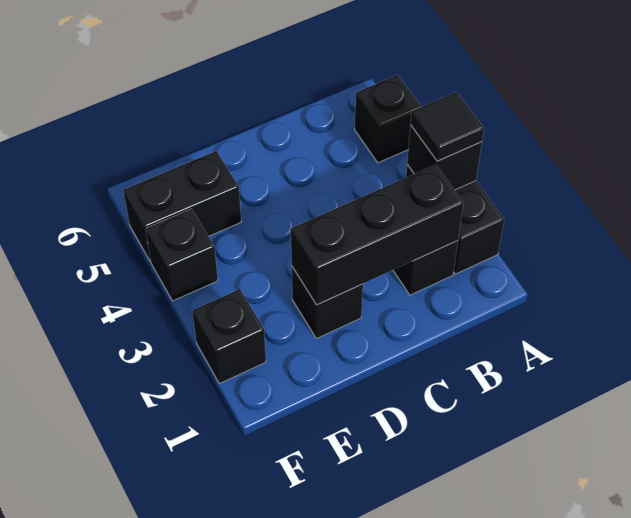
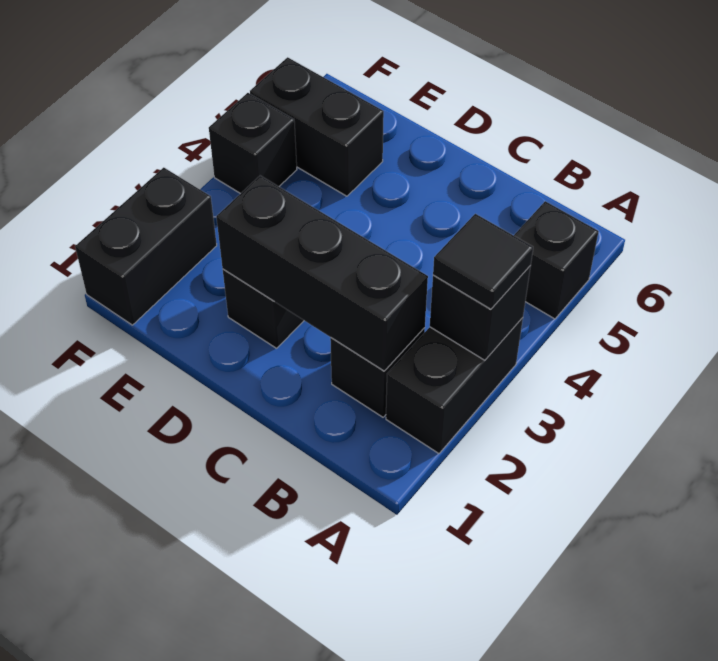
black brick F2 level 1 -> black brick F1:F2 level 1

